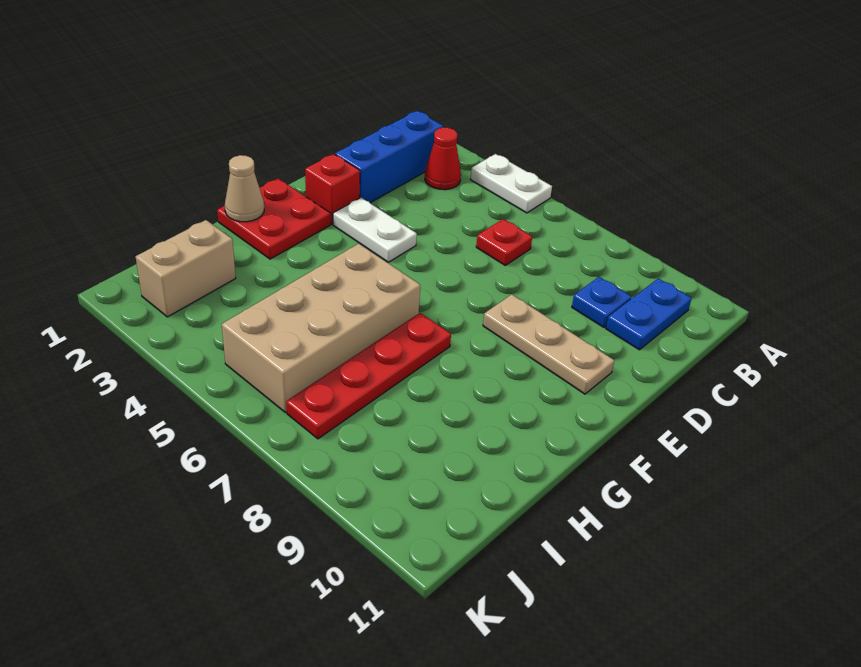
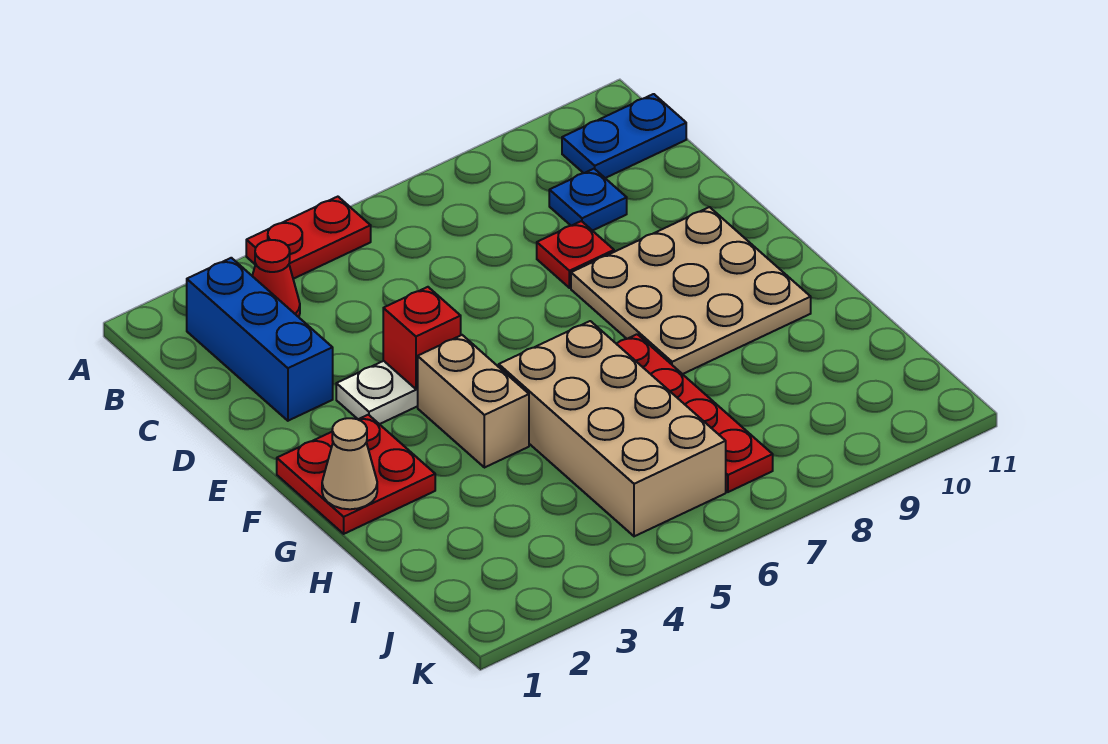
white plate A4:A5 level 1 -> red plate A4:A5 level 1
blue plate B10:C10 level 1 -> blue plate B10:B11 level 1
red plate C6 level 1 -> red plate D8 level 1
red brick E2 level 1 -> red brick E4 level 2
tan plate E8:E10 level 1 -> tan plate E8:G10 level 1
tan brick I2:J2 level 1 -> tan brick F4:G4 level 1

